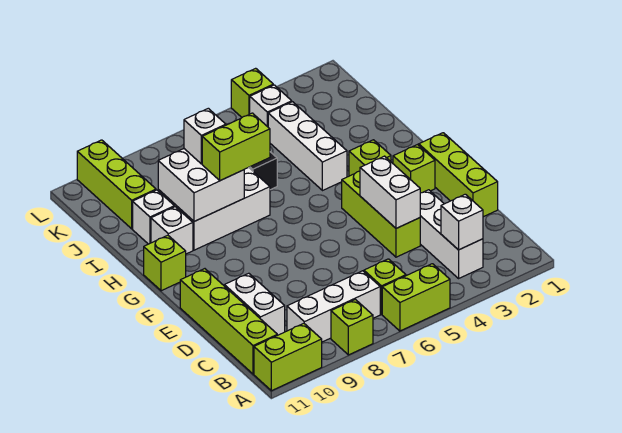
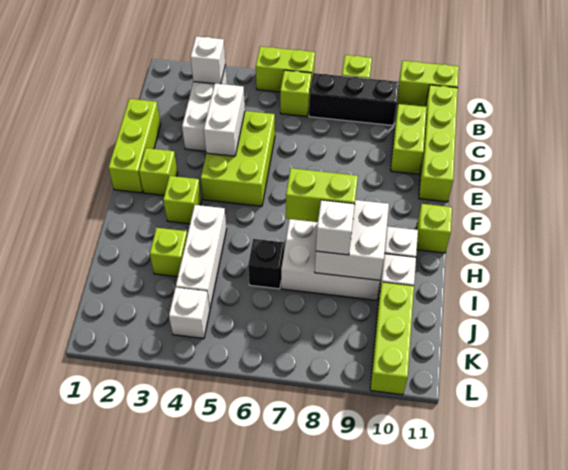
white brick B7:B9 level 1 -> black brick B7:B9 level 1
white brick C10:D10 level 1 -> lime brick C10:D10 level 1
lime brick D4:F4 level 1 -> lime brick D4:F5 level 1
lime brick L4 level 1 -> lime brick I3 level 1

